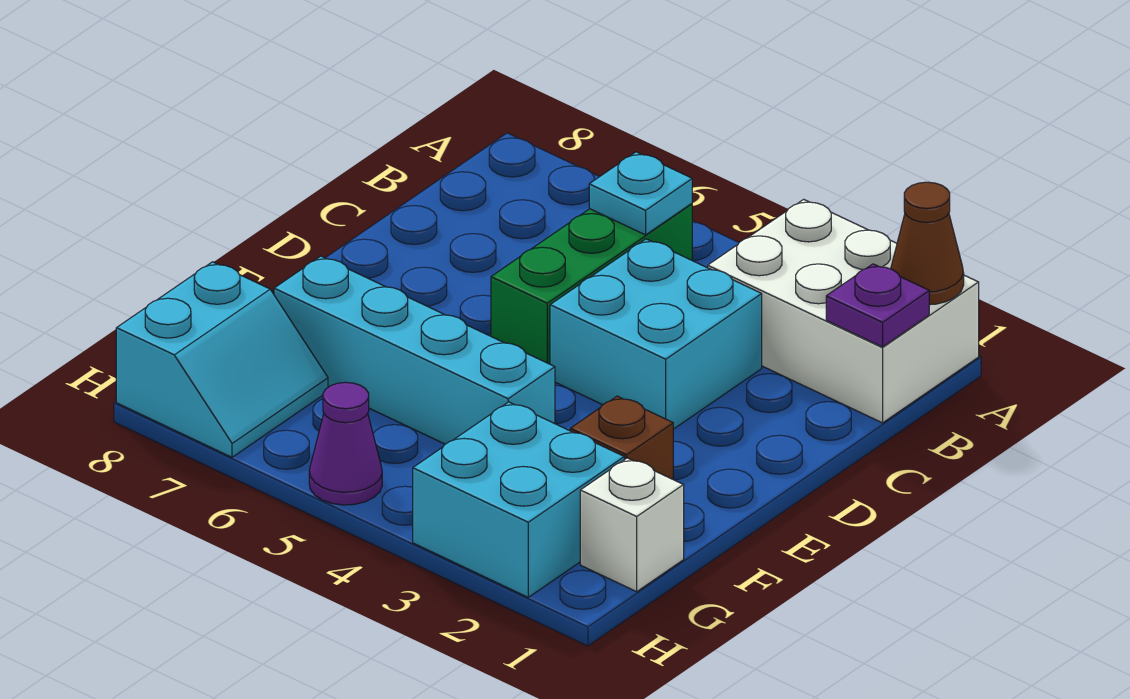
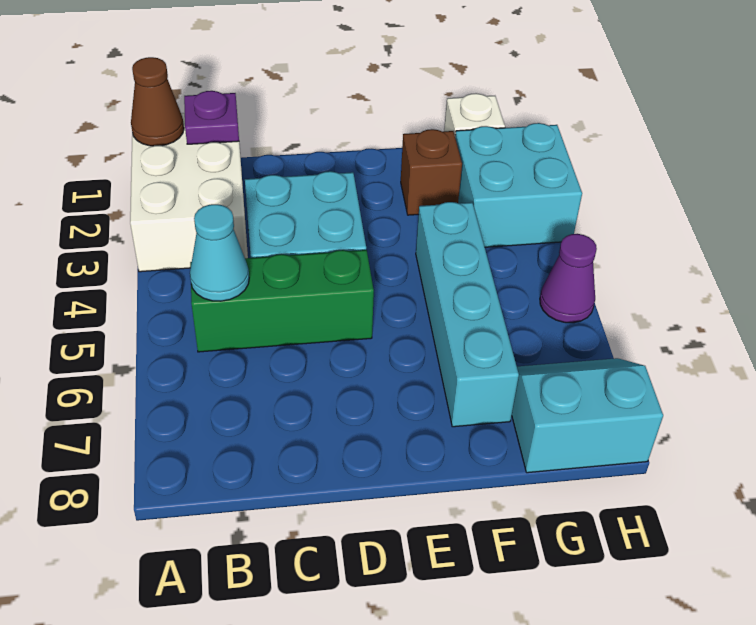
cyan plate B5 level 2 -> cyan cone B5 level 2

